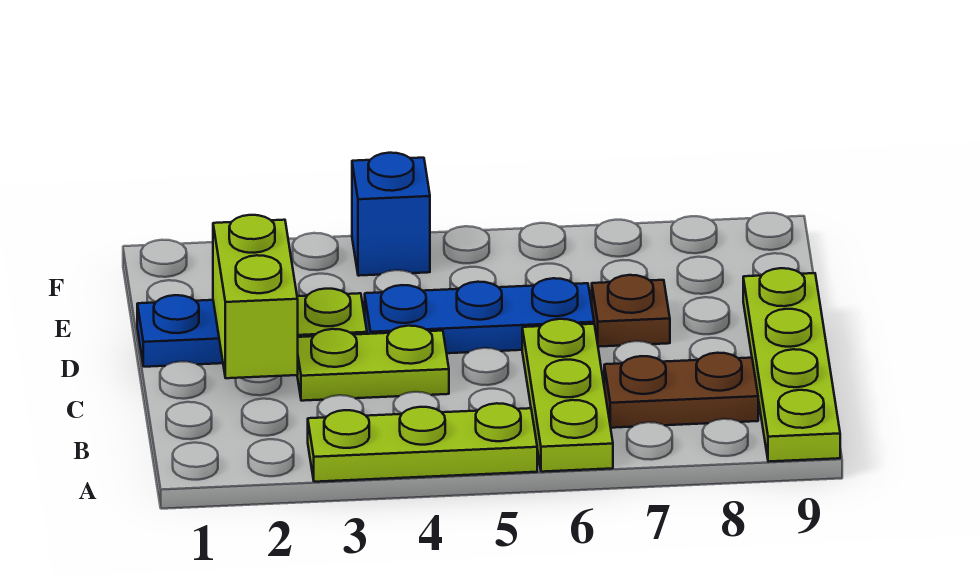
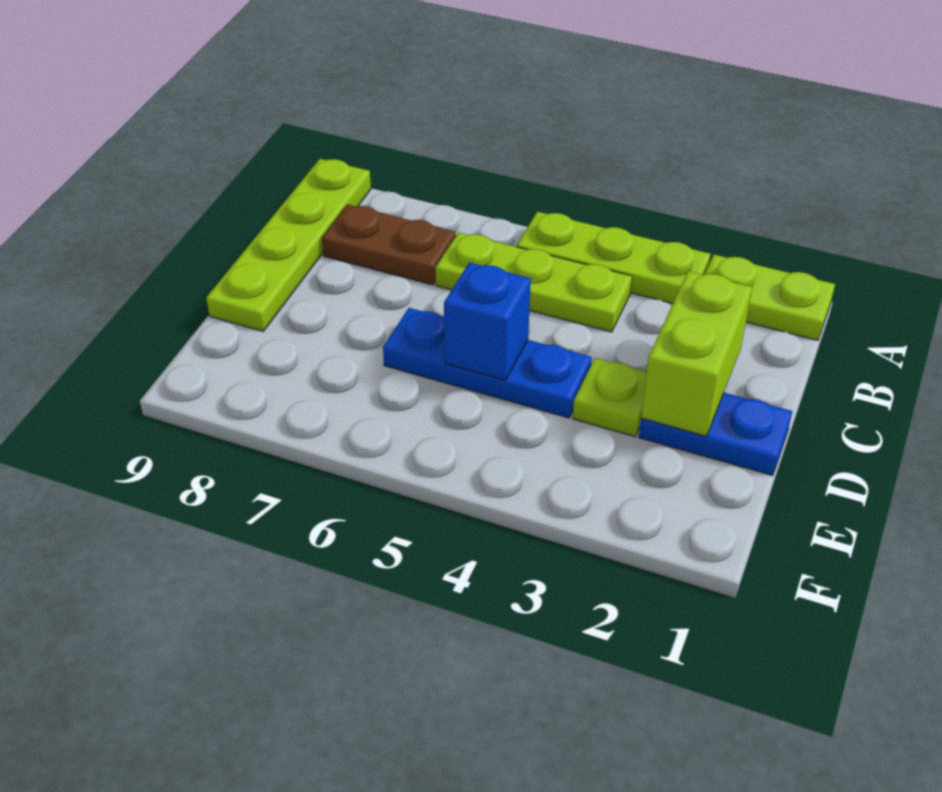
lime plate A6:C6 level 1 -> lime plate B4:B6 level 1
lime plate C3:C4 level 1 -> lime plate A1:A2 level 1
brown plate D7 level 1 -> none
blue brick F4 level 1 -> blue brick D5 level 2

